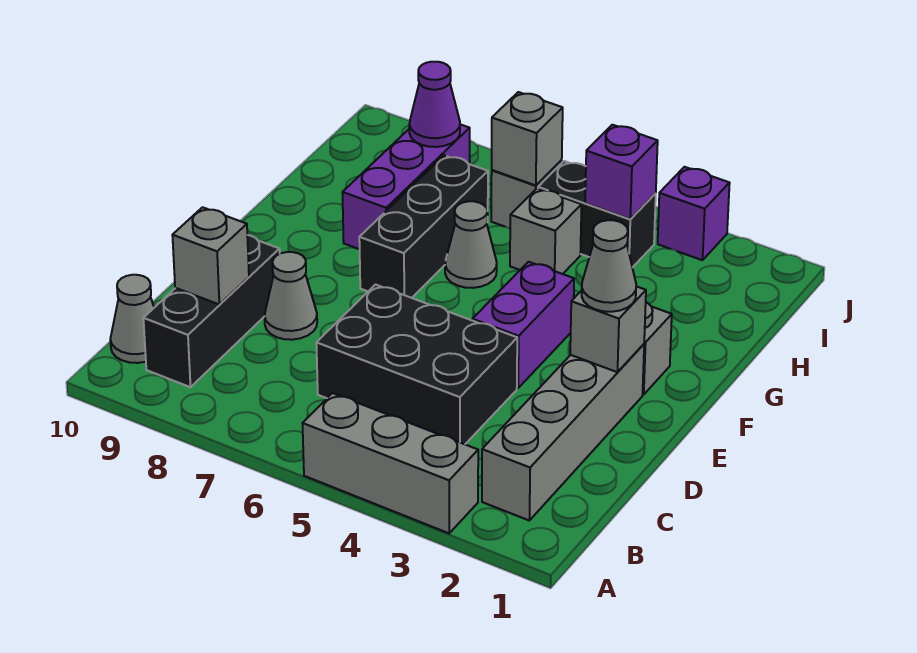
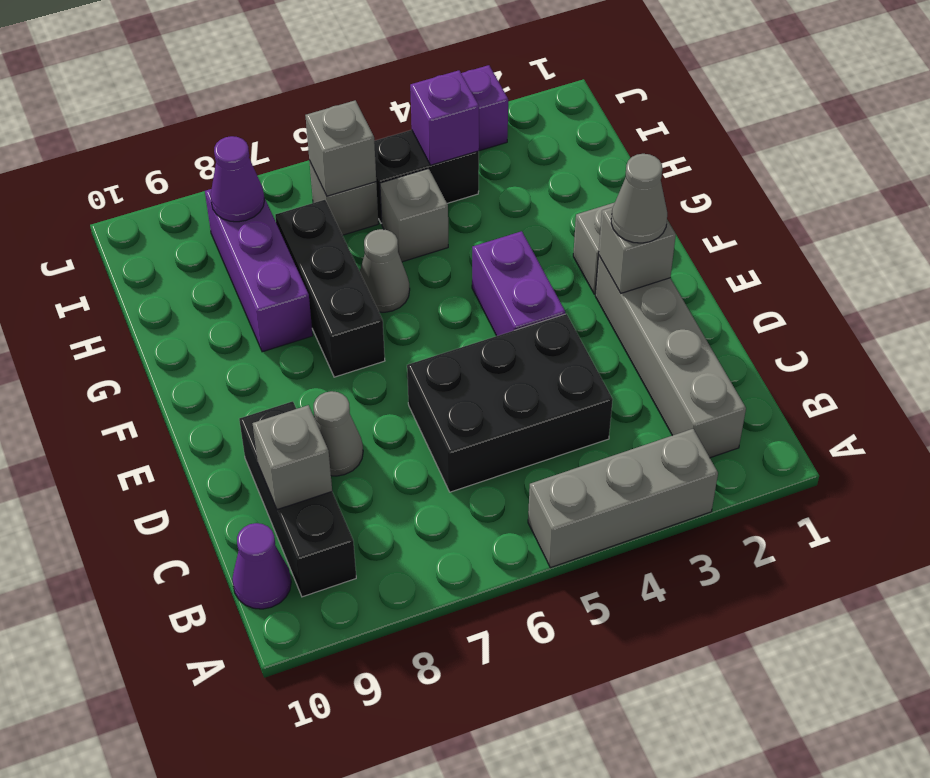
grey cone B10 level 1 -> purple cone B10 level 1

